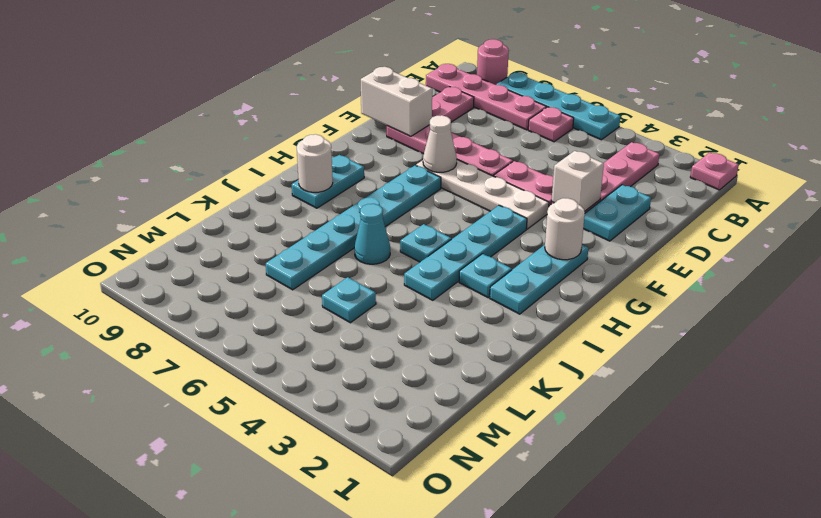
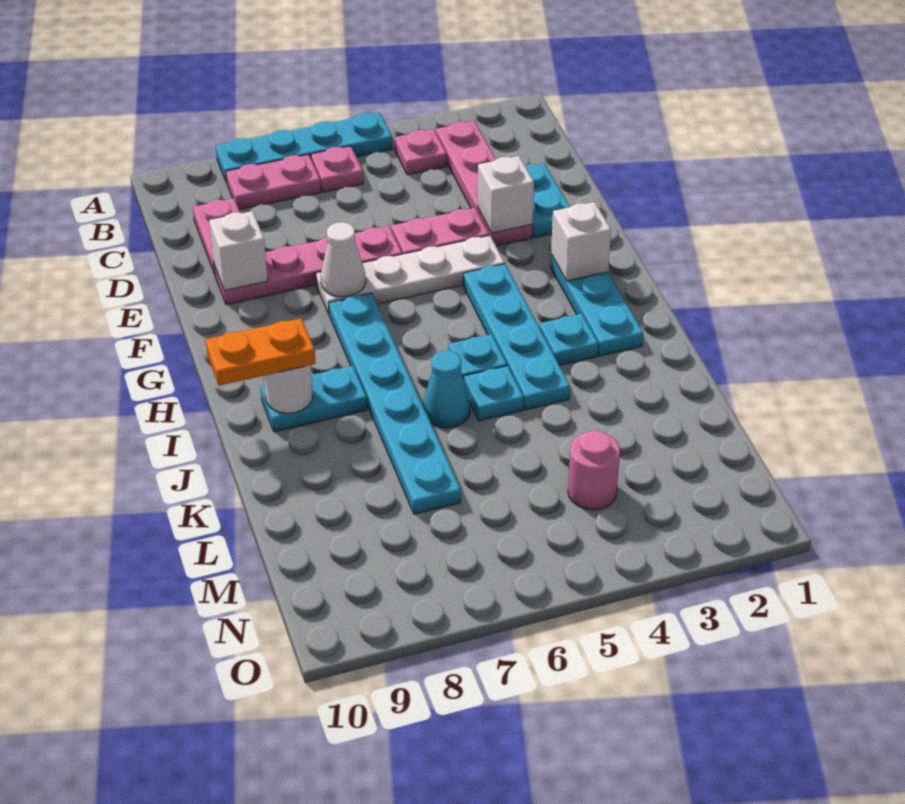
pink plate A1 level 1 -> pink plate B4 level 1
pink round brick A9 level 1 -> pink round brick M4 level 1
pink plate B7:B10 level 1 -> pink plate B7:B8 level 1
white brick E9:E10 level 2 -> white brick E9 level 2
white round brick G2 level 2 -> white brick G2 level 2
cyan plate H9:I9 level 1 -> cyan plate I8:I9 level 1
none -> orange plate I9:I10 level 3
cyan plate L5 level 1 -> cyan plate J5 level 1

